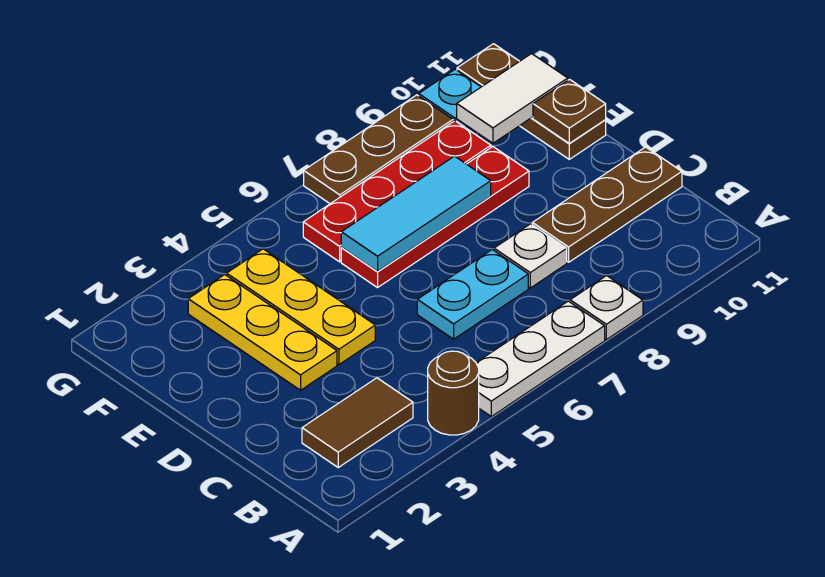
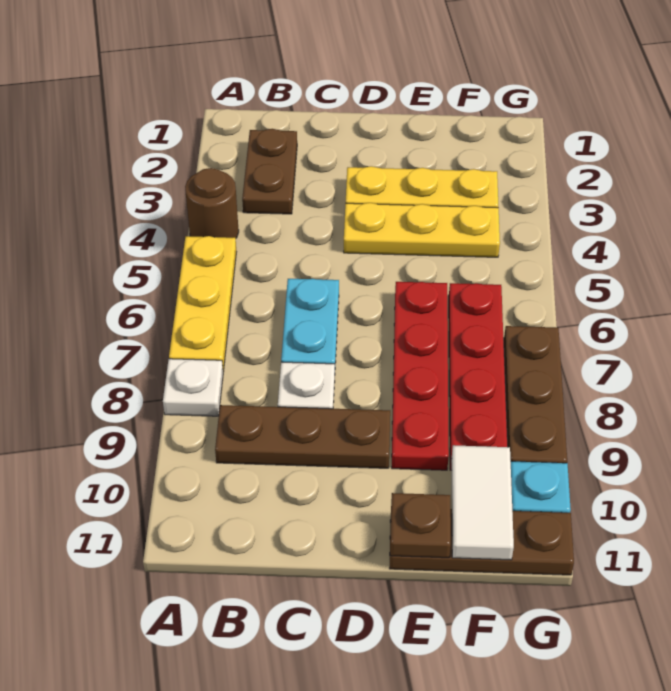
white plate A5:A7 level 1 -> yellow plate A5:A7 level 1
brown tile B2:B3 level 1 -> brown plate B2:B3 level 1
brown plate C9:C11 level 1 -> brown plate B9:D9 level 1
cyan tile E6:E8 level 2 -> none

